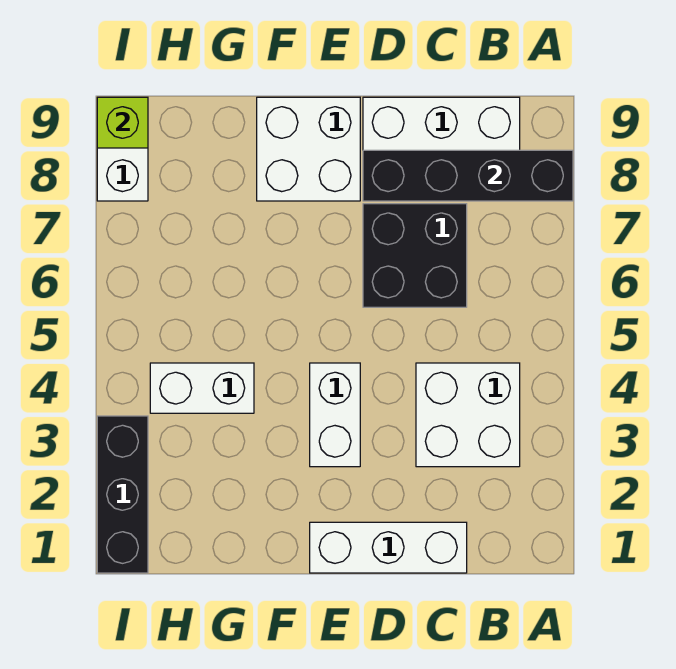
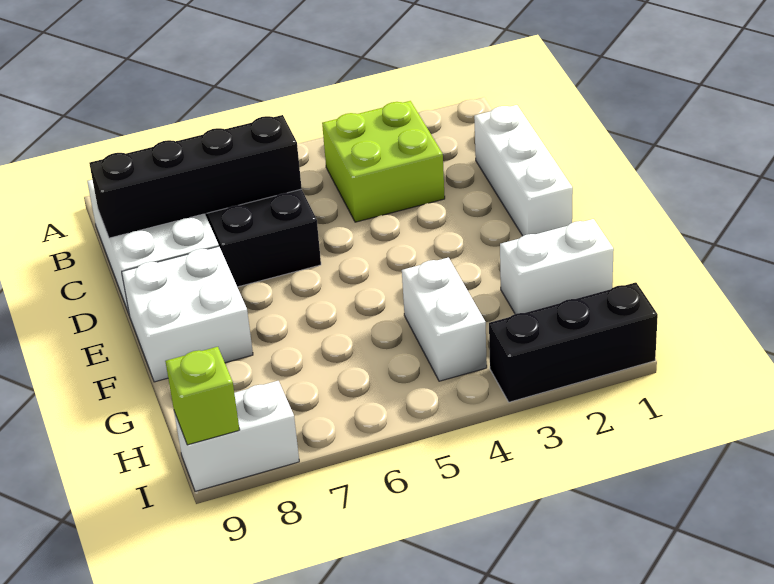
black brick A8:D8 level 2 -> black brick C6:C9 level 2
white brick B3:C4 level 1 -> lime brick B3:C4 level 1
white brick E3:E4 level 1 -> white brick G1:G2 level 1

